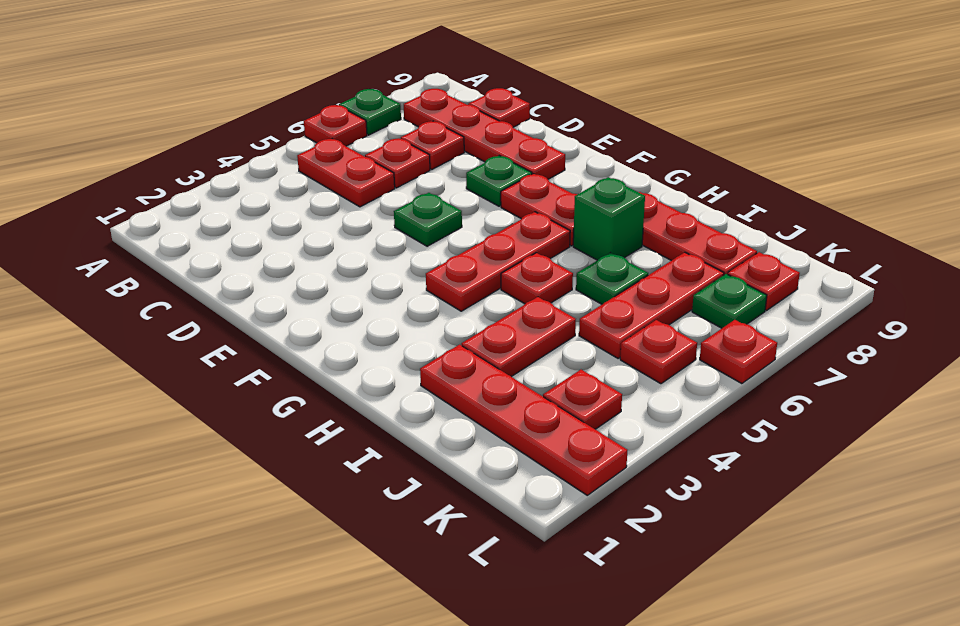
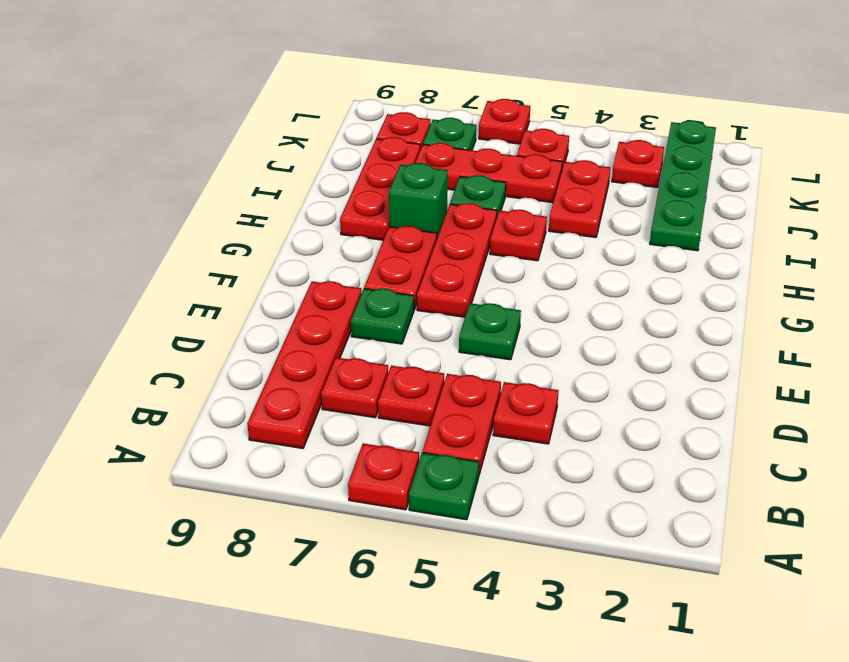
green plate A7 level 1 -> green plate A5 level 1
red plate C9 level 1 -> red plate C4 level 1
red plate G4:G6 level 1 -> red plate F6:H6 level 1
red plate I2:L2 level 1 -> green plate I2:L2 level 1
red plate I3:I4 level 1 -> red plate I4:J4 level 1

